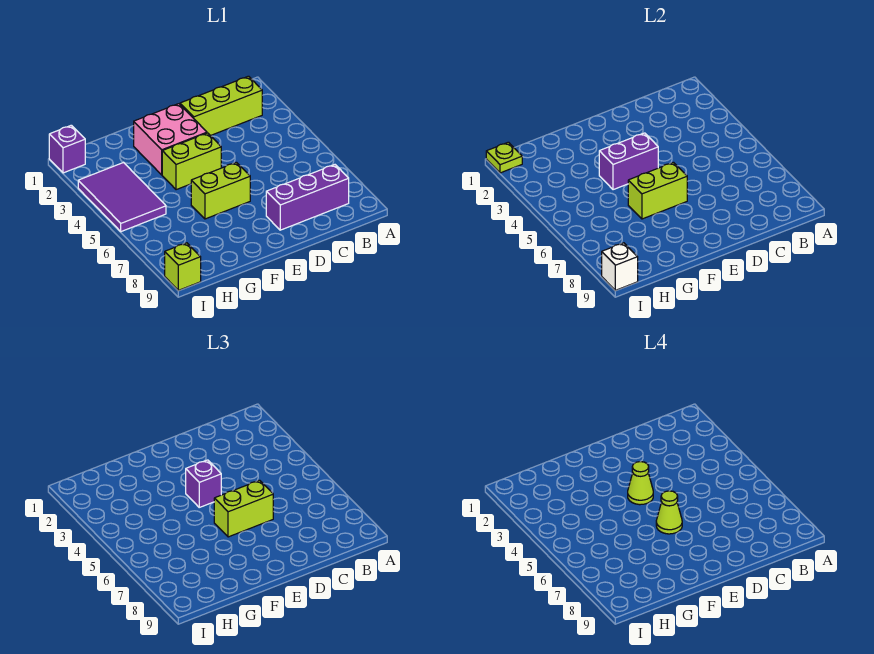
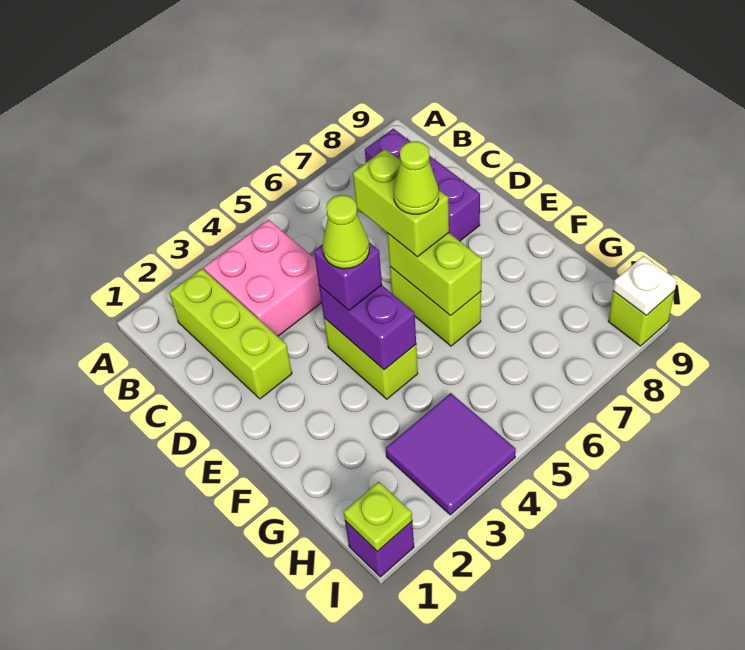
pink brick E2:F3 level 1 -> pink brick B3:C4 level 1
purple tile H3:I5 level 1 -> purple tile H3:I4 level 1
white brick I9 level 2 -> white plate I9 level 2

